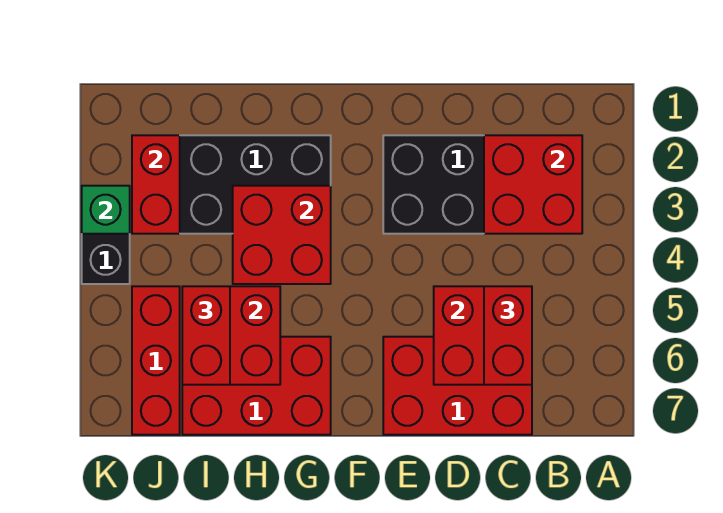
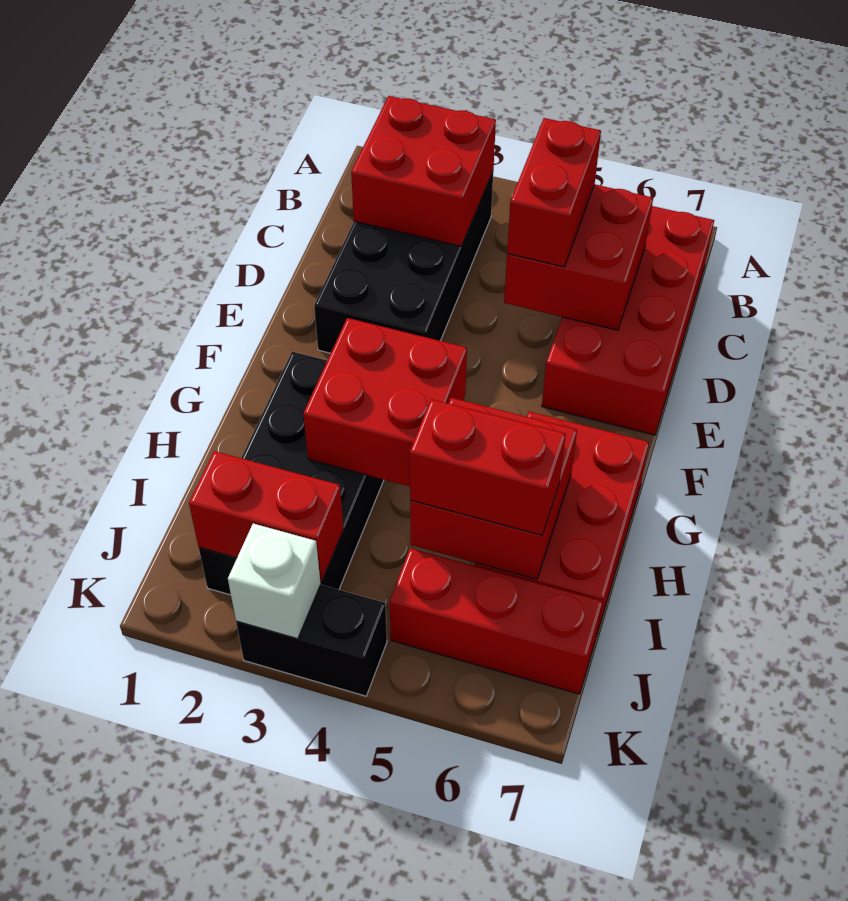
red brick C5:C6 level 3 -> red brick C5:D5 level 3
red brick C6:E7 level 1 -> red brick B6:E7 level 1
green brick K3 level 2 -> white brick K3 level 2

